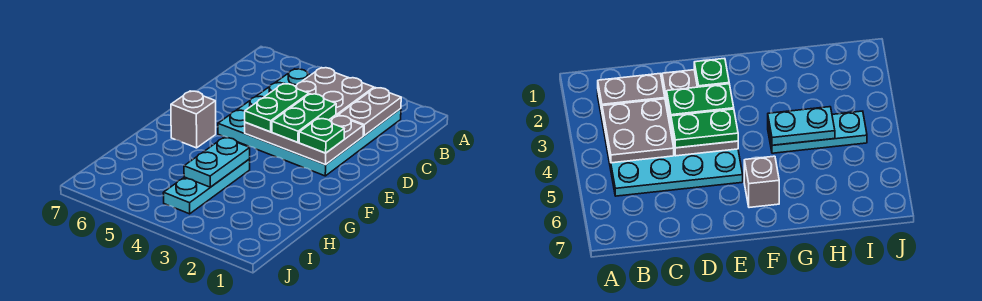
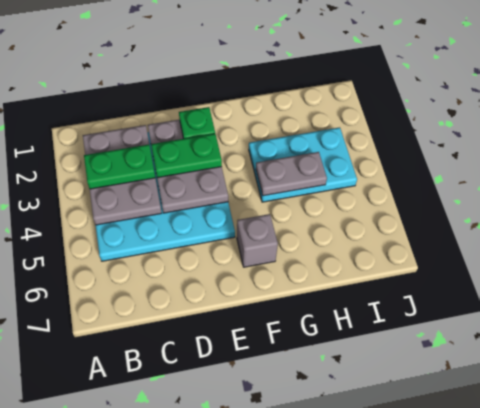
green plate D4:E4 level 3 -> green plate B3:C3 level 3
cyan plate G4:I4 level 1 -> cyan plate G3:I4 level 1
cyan plate G4:H4 level 2 -> grey plate G4:H4 level 2

